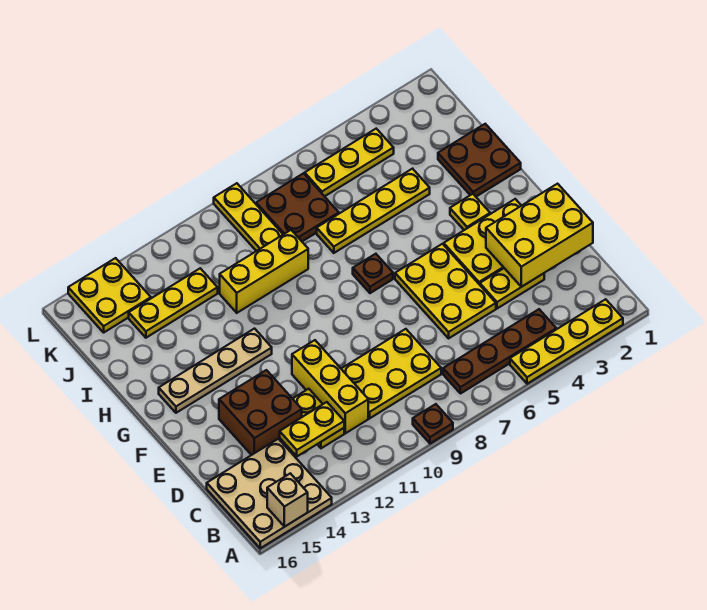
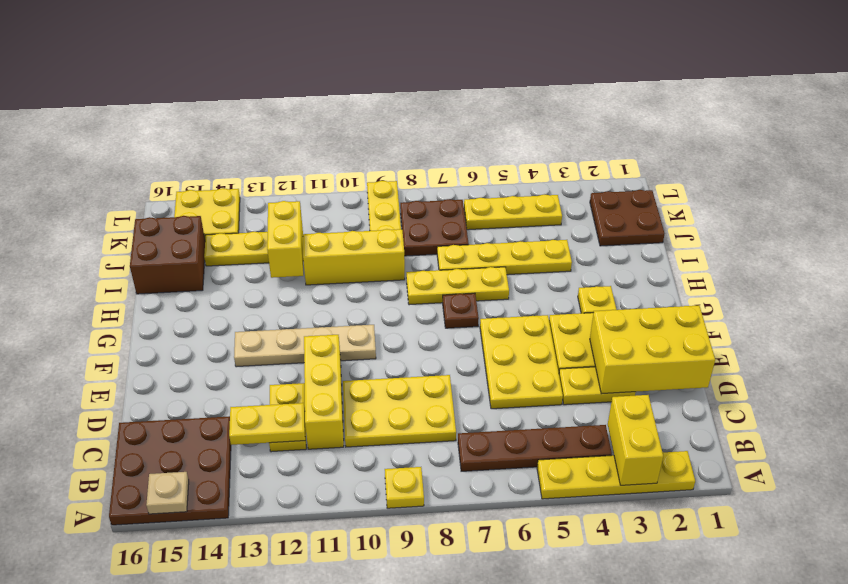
none -> yellow brick A3:B3 level 2
brown plate A9 level 1 -> yellow plate A9 level 1
tan plate A14:C16 level 1 -> brown plate A14:C16 level 1
tan brick A15 level 2 -> tan plate A15 level 2
brown brick D13:E14 level 1 -> brown brick I15:J16 level 1
tan plate G12:G15 level 1 -> tan plate F10:F13 level 1
brown plate H1:I2 level 1 -> brown plate J1:K2 level 1
none -> yellow plate H6:H8 level 1
none -> yellow brick I12:J12 level 2

